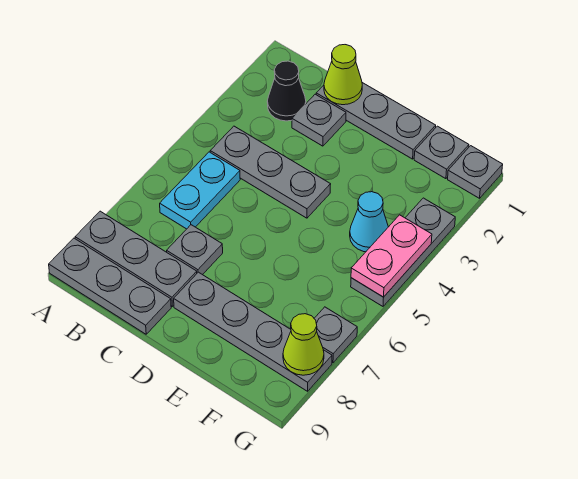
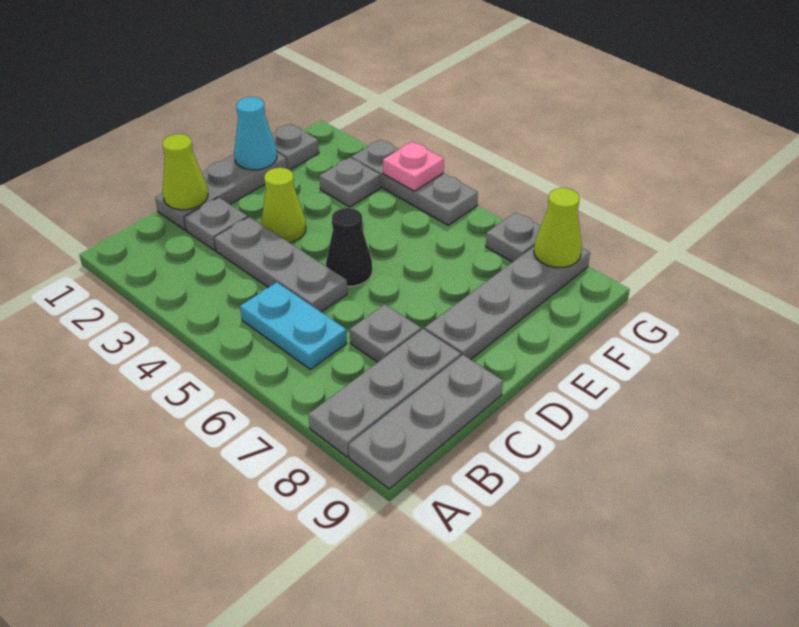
black cone B2 level 1 -> black cone D5 level 1
grey plate B4:D4 level 1 -> grey plate C3:C5 level 1
none -> lime cone D3 level 1
cyan cone F4 level 1 -> cyan cone E1 level 2
grey plate G1 level 1 -> grey plate F3 level 1
pink plate G4:G5 level 2 -> pink plate G4 level 2

